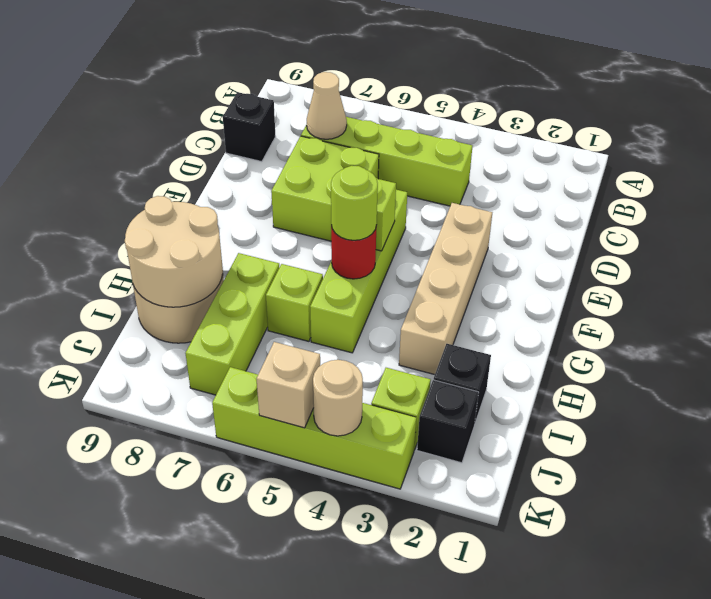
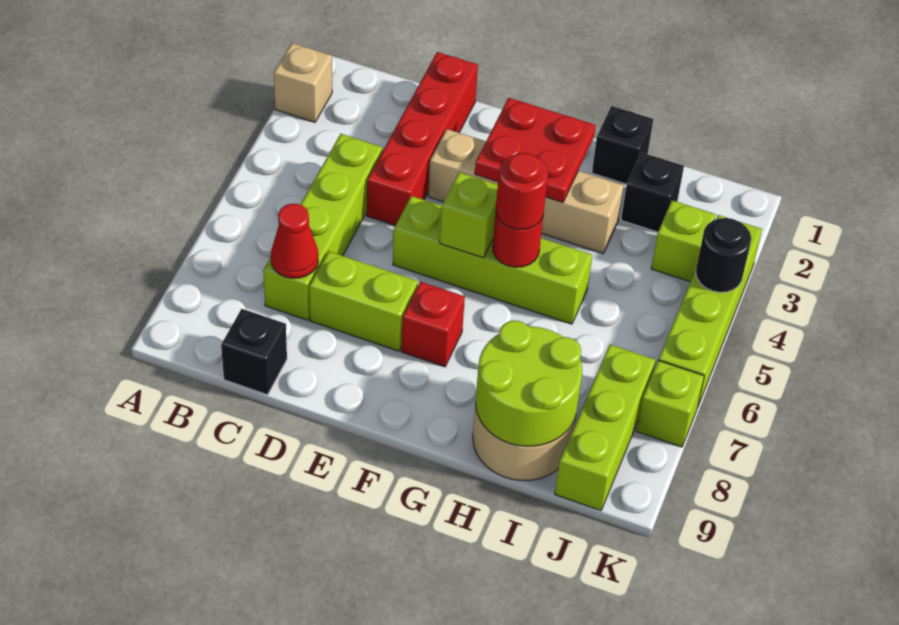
tan cone C7 level 2 -> red cone C7 level 2
none -> red brick D1:D4 level 1
lime brick D6:E7 level 1 -> lime brick D7:E7 level 1
none -> red plate F2:G3 level 2
none -> red brick F7 level 1
lime round brick G5 level 3 -> red round brick G5 level 3
lime brick H6 level 1 -> lime brick K7 level 1
lime brick H7:J7 level 1 -> lime brick J7:J9 level 1
tan round brick H8:I9 level 2 -> lime round brick H8:I9 level 2
black brick J2 level 1 -> black brick H1 level 1
tan round brick K4 level 2 -> black round brick K4 level 2
tan brick K5 level 2 -> tan brick A2 level 1

